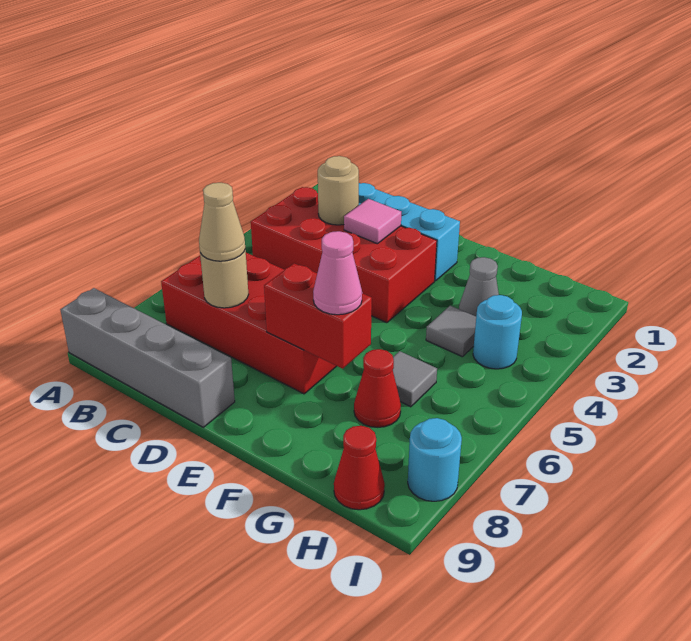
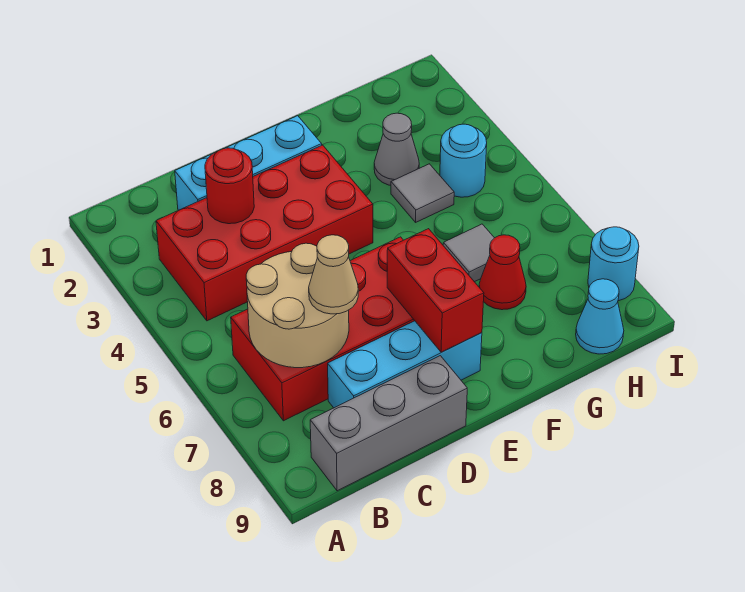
grey brick A9:D9 level 1 -> grey brick B9:D9 level 1
tan round brick C3 level 2 -> red round brick C3 level 2
tan round brick C7 level 2 -> tan round brick B6:C7 level 2
none -> cyan brick C8:E8 level 1
pink tile D3 level 2 -> none
red brick E7:F7 level 2 -> red brick E7:E8 level 2
pink cone F7 level 3 -> none
red cone H9 level 1 -> cyan cone H9 level 1

